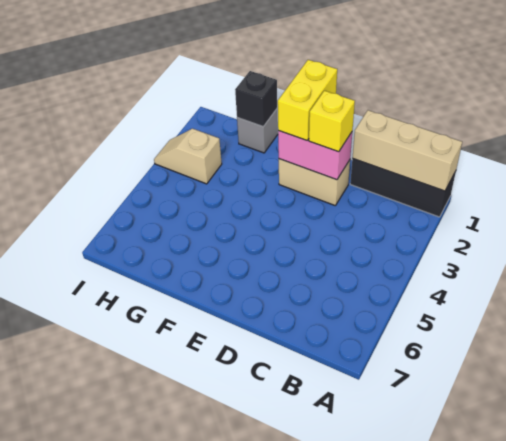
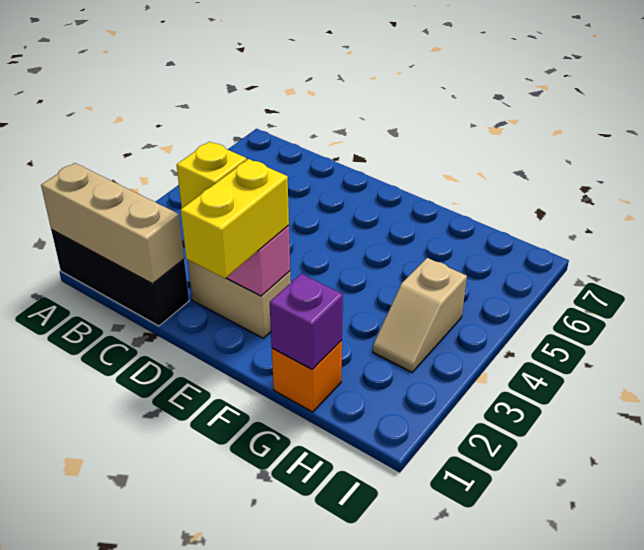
grey brick G1 level 1 -> orange brick G1 level 1
black brick G1 level 2 -> purple brick G1 level 2
tan slope H3:I3 level 1 top H -> tan slope H3:H4 level 1 top 4

